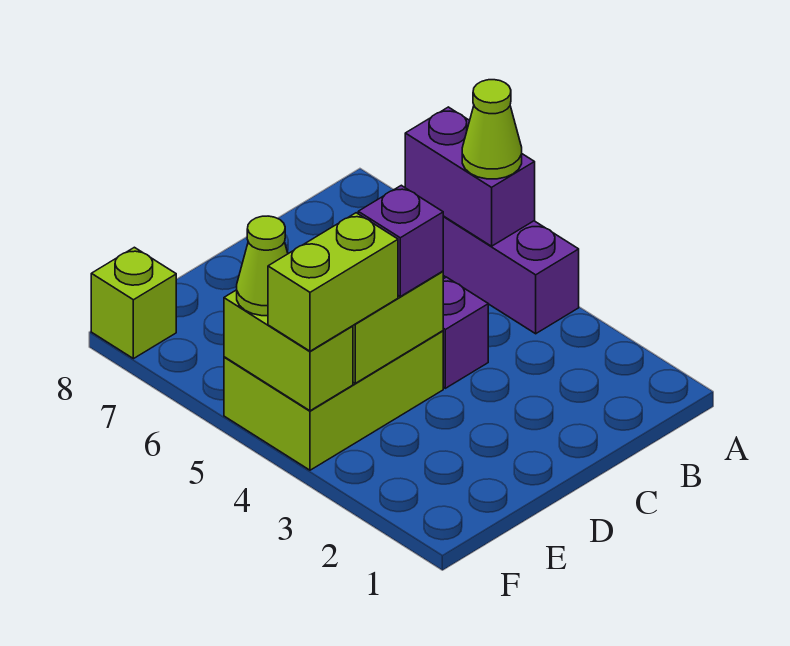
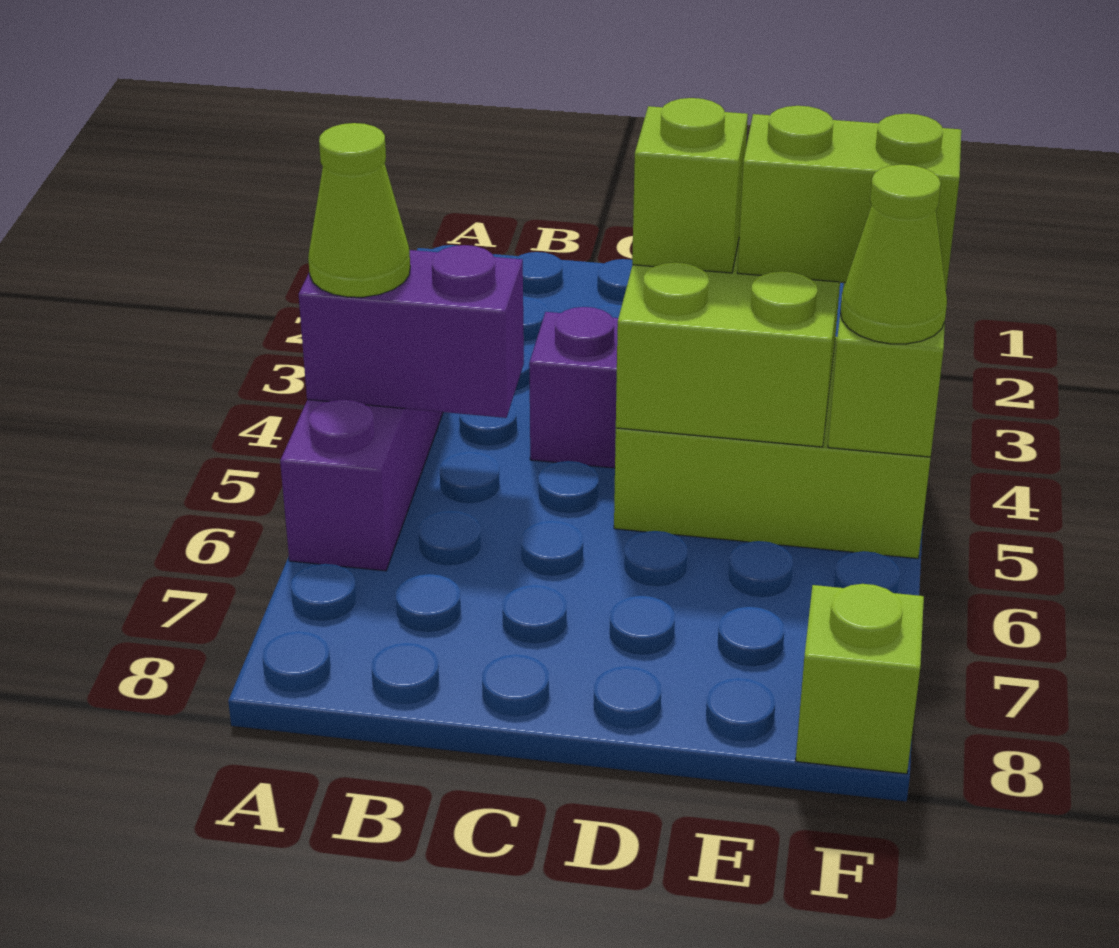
purple brick A5:A6 level 2 -> purple brick A5:B5 level 2
purple brick D4 level 3 -> lime brick D4 level 3

